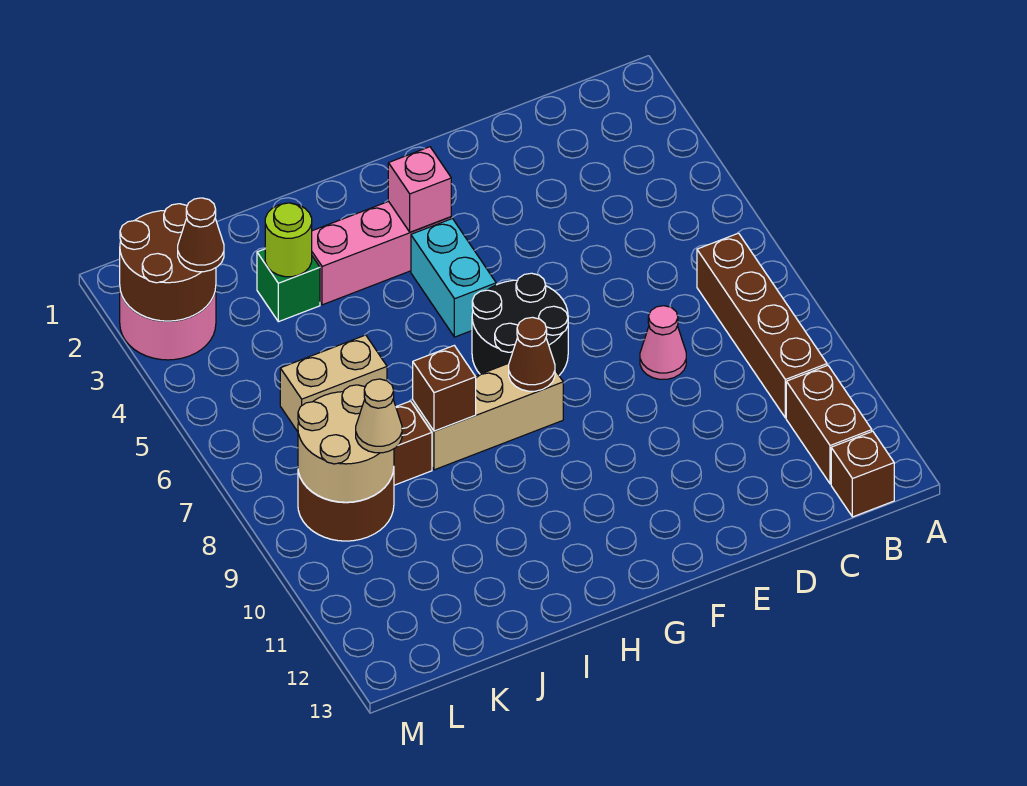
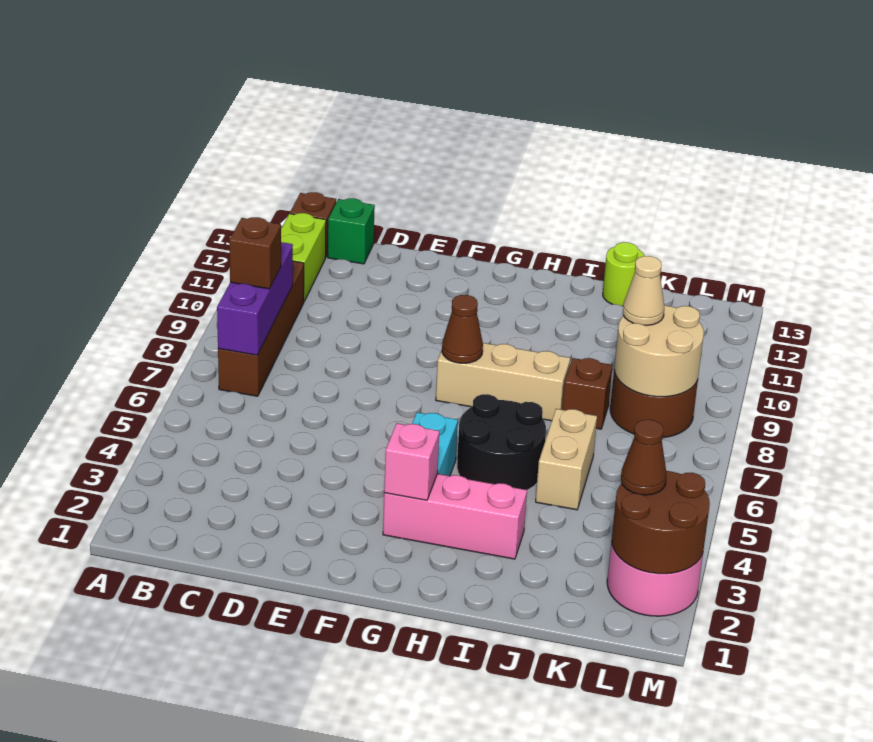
none -> purple brick B7:B9 level 2
brown brick B11:B12 level 1 -> lime brick B11:B12 level 1
pink cone D8 level 1 -> none
black round brick F6:G7 level 1 -> black round brick H5:I6 level 1
brown brick I8 level 2 -> brown brick B8 level 3
green brick J3 level 1 -> green brick C13 level 1
lime round brick J3 level 2 -> lime round brick J13 level 1
tan brick J6:K6 level 1 -> tan brick J5:J6 level 1

